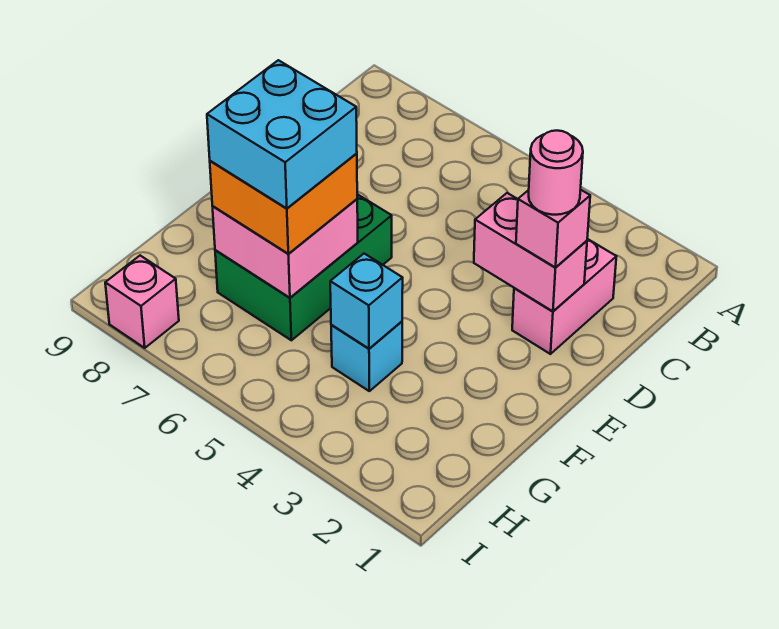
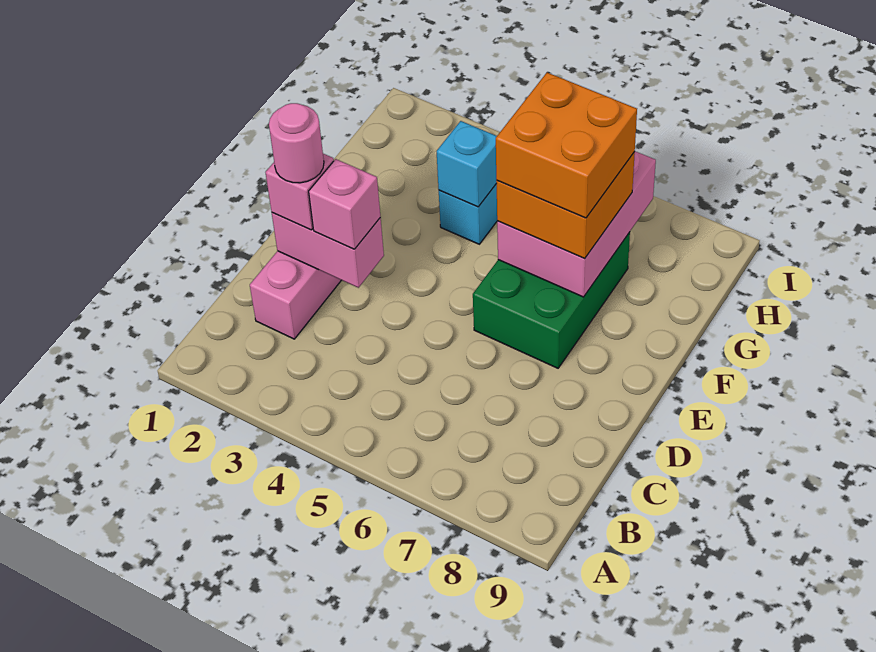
pink brick F6:G7 level 2 -> pink brick F6:H7 level 2
cyan brick F6:G7 level 4 -> orange brick F6:G7 level 4
pink brick I8 level 1 -> pink brick D3 level 3

